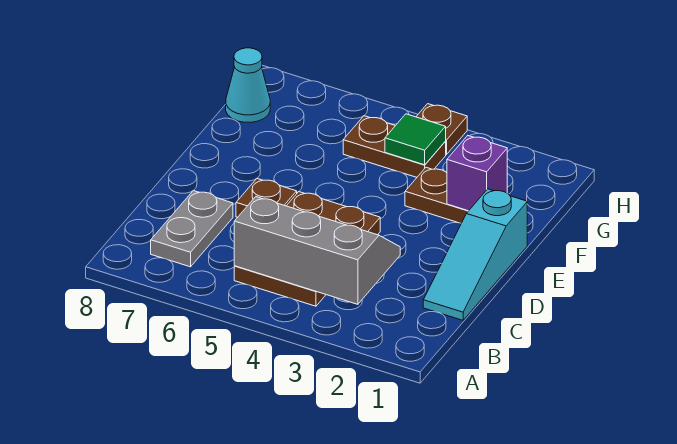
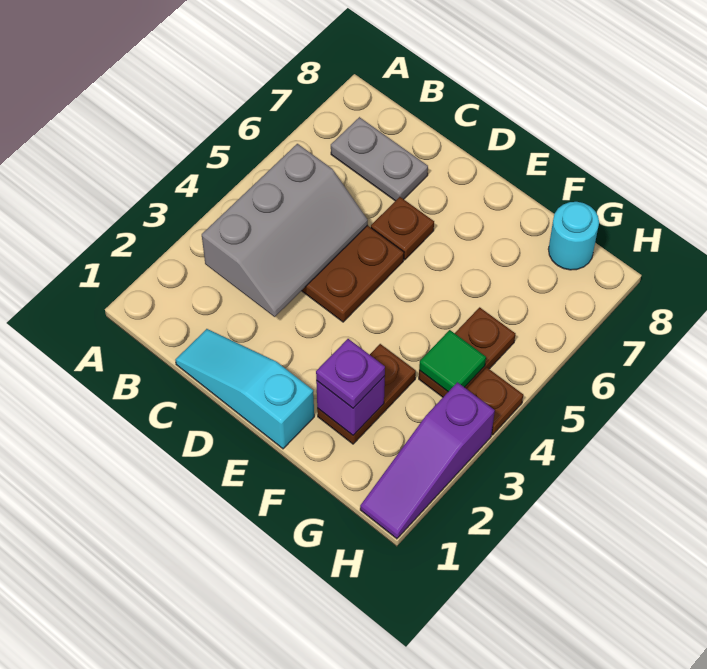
none -> purple plate F2 level 3
cyan cone G8 level 1 -> cyan round brick G8 level 1
none -> purple slope H1:H3 level 1 top 3

